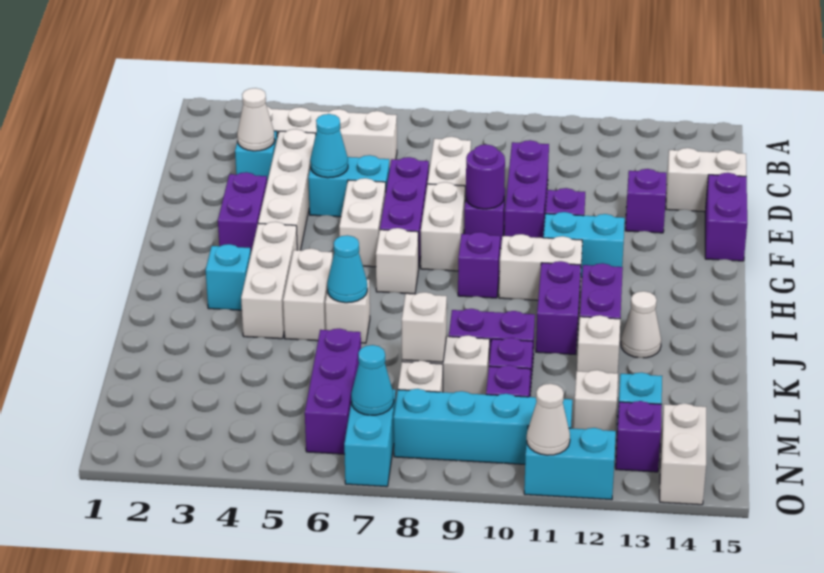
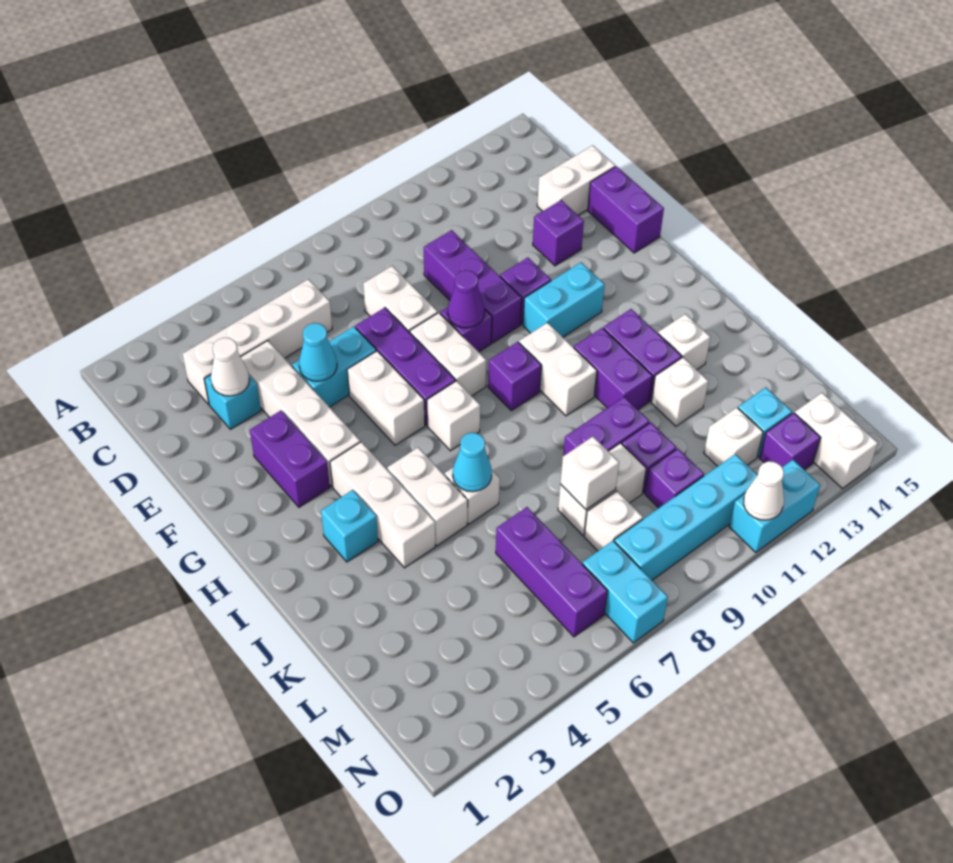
purple round brick F9 level 2 -> purple cone F9 level 2
white brick H10:H11 level 1 -> white brick H10:I10 level 1
white cone J13 level 1 -> white brick J13 level 1
cyan cone N7 level 2 -> none

